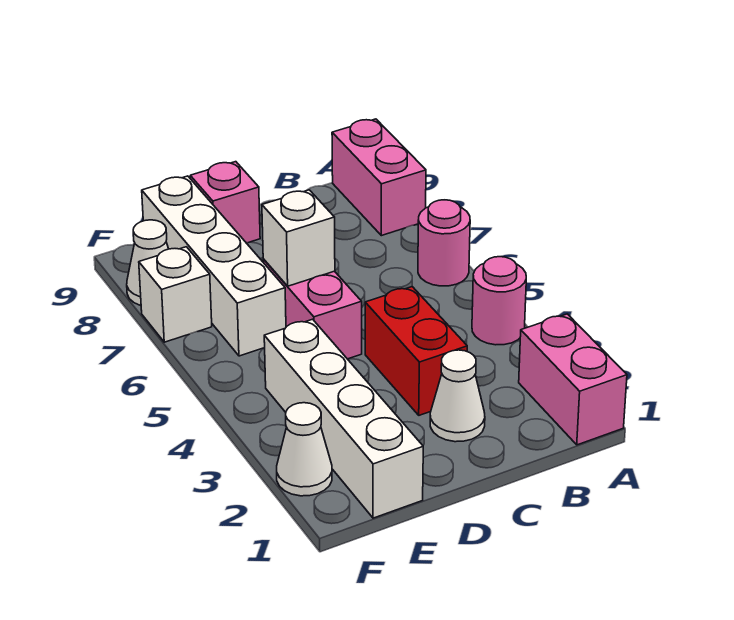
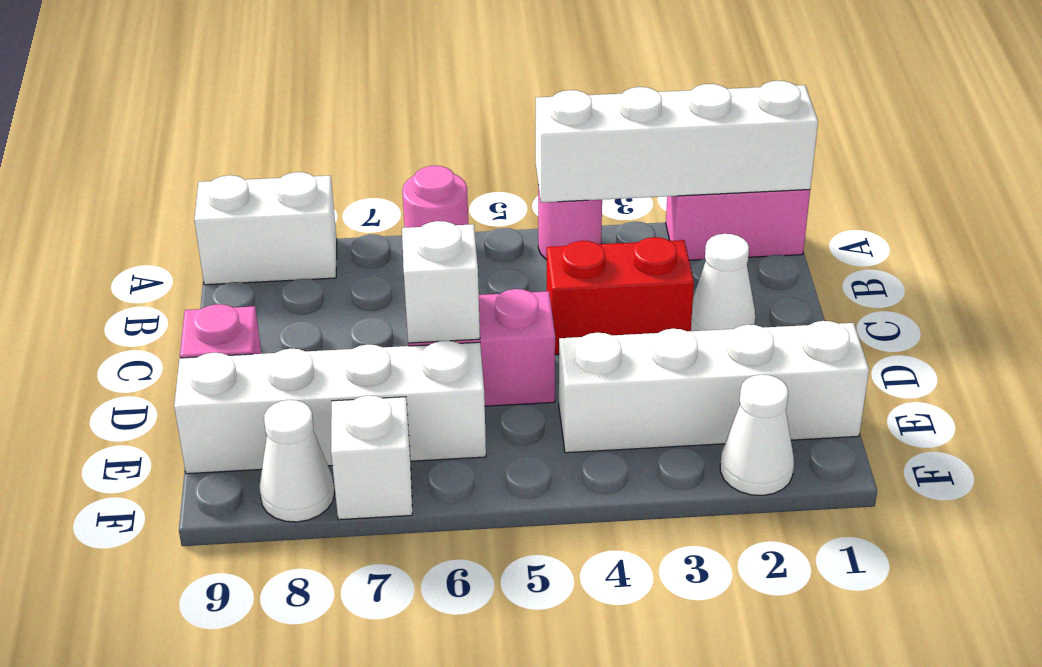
none -> white brick A1:A4 level 2
pink brick A8:A9 level 1 -> white brick A8:A9 level 1

